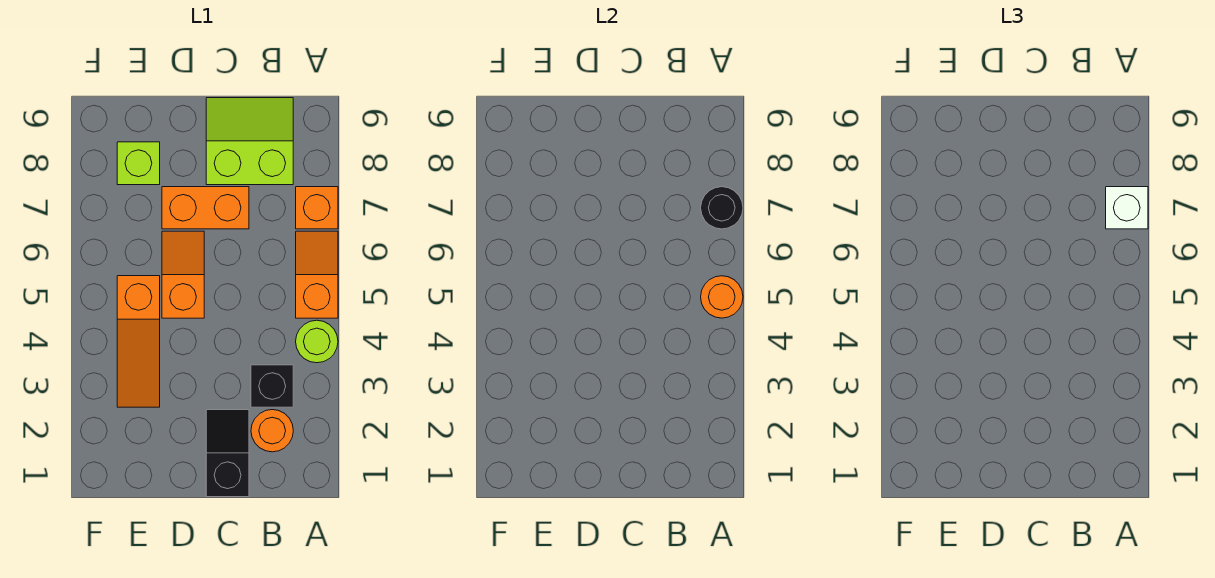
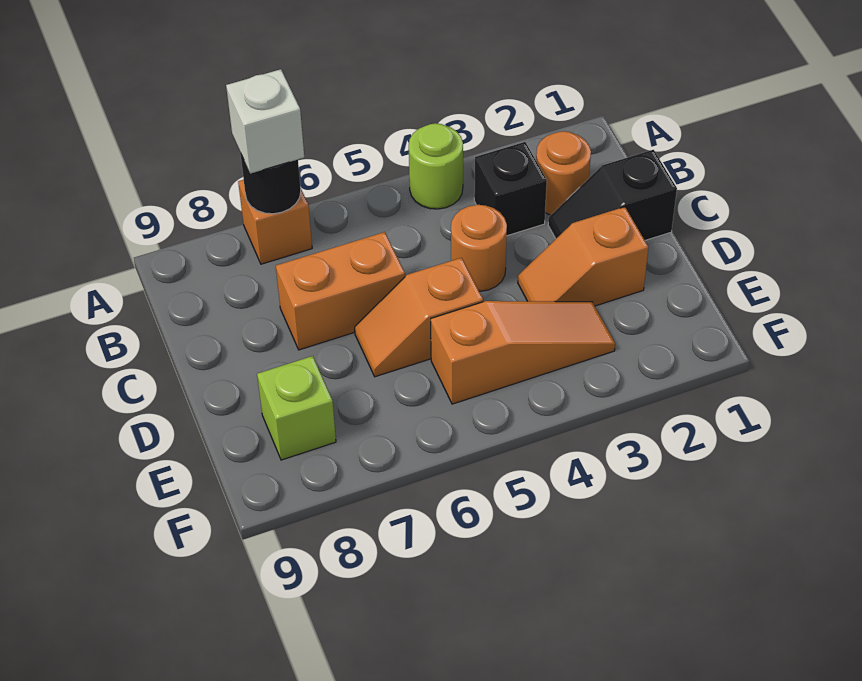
orange slope A5:A6 level 1 top 5 -> orange slope D2:D3 level 1 top 2
orange round brick A5 level 2 -> orange round brick C4 level 1
lime slope B8:C9 level 1 top 8 -> none
orange brick C7:D7 level 1 -> orange brick C6:C7 level 1

